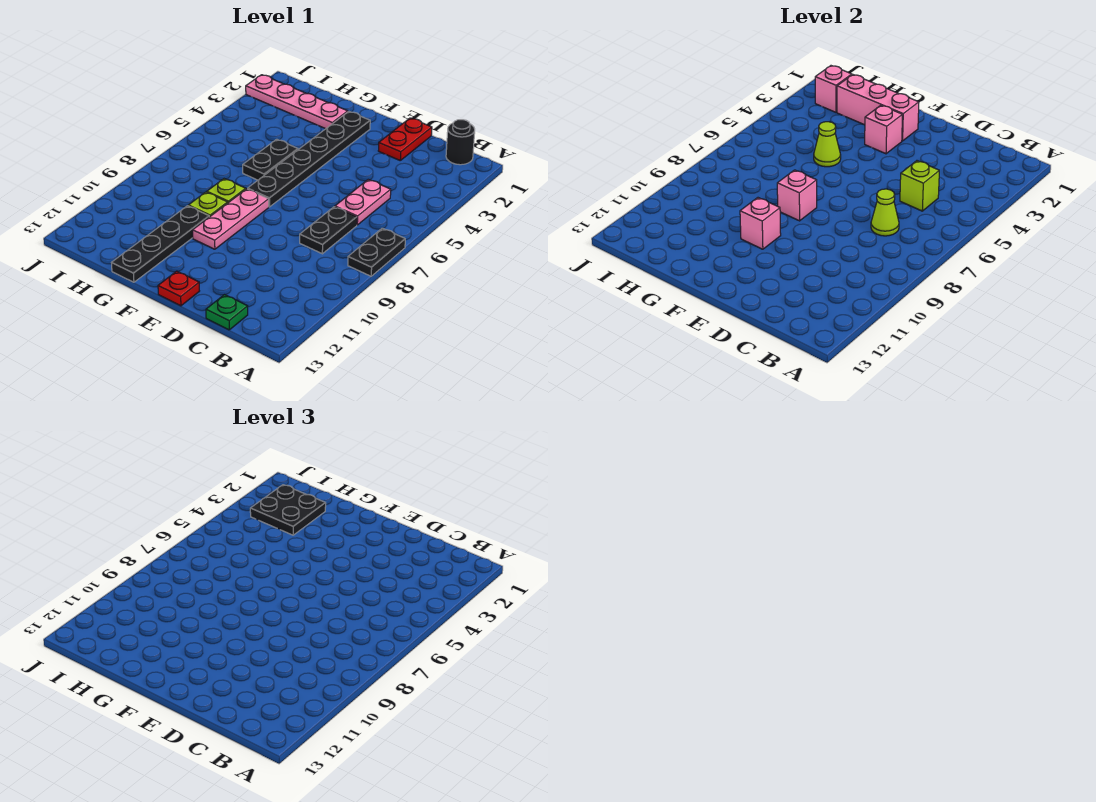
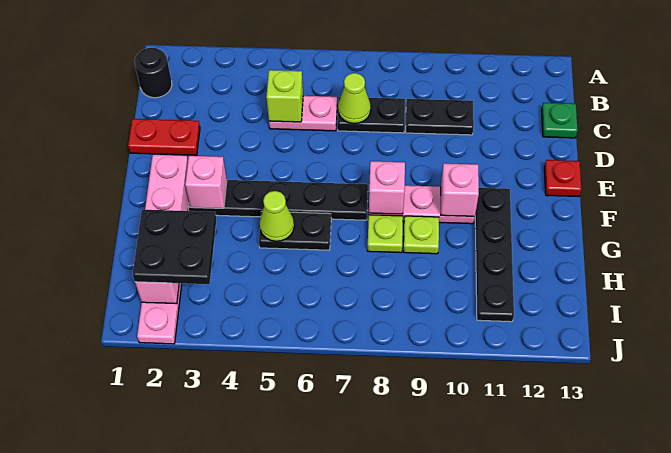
black plate A7:A8 level 1 -> black plate C9:C10 level 1
black plate G10:G13 level 1 -> black plate F11:I11 level 1

